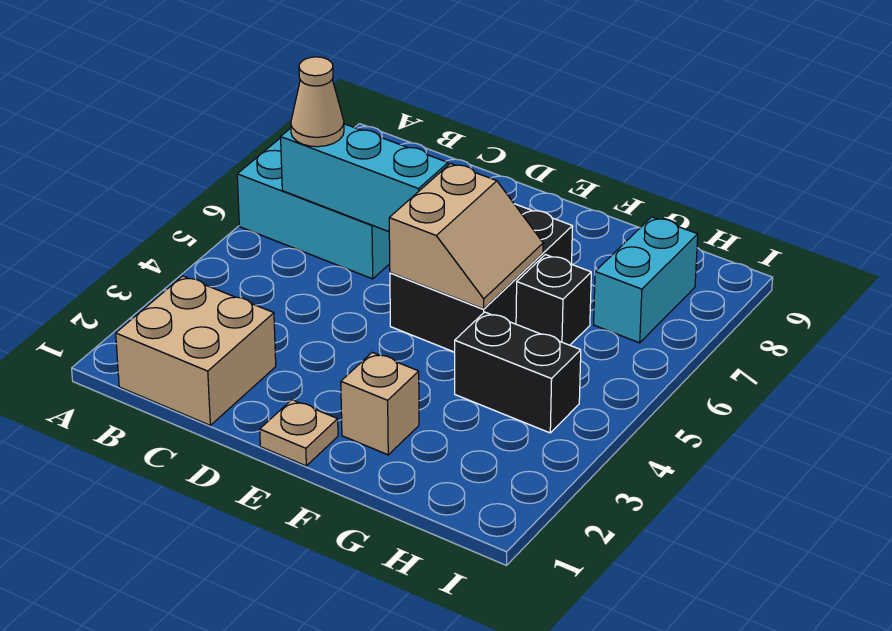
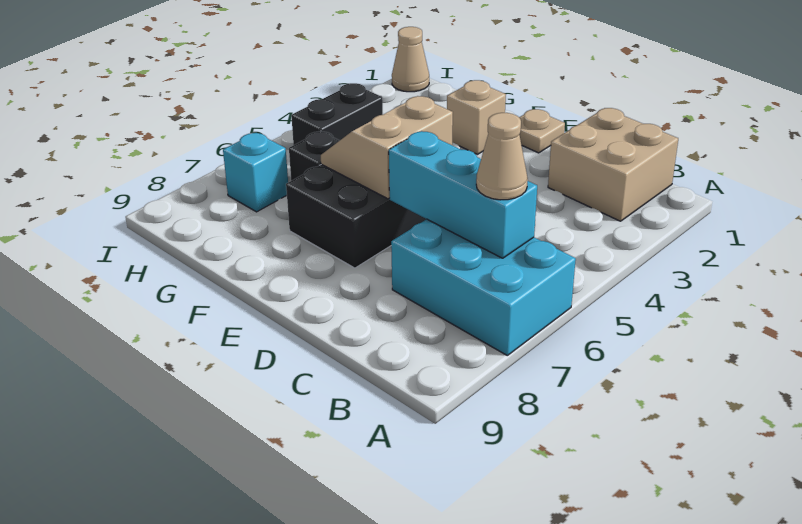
black brick G4:H4 level 1 -> black brick H4:H5 level 1
cyan brick H7:H8 level 1 -> cyan brick H7 level 1
none -> tan cone I1 level 1

